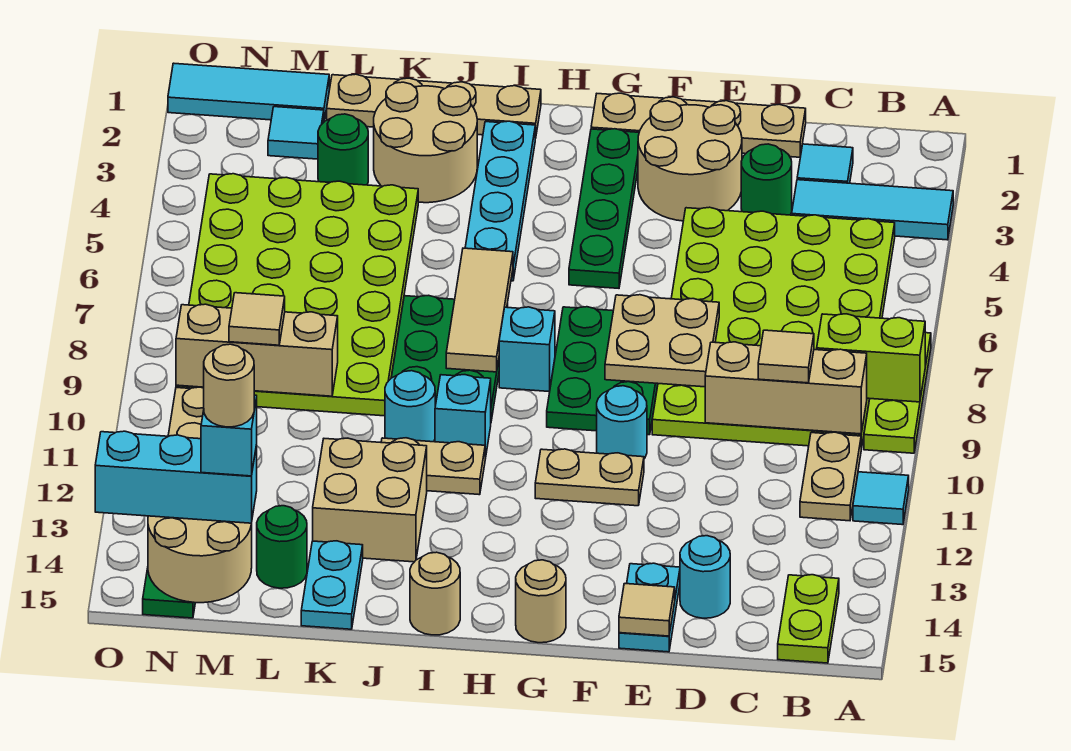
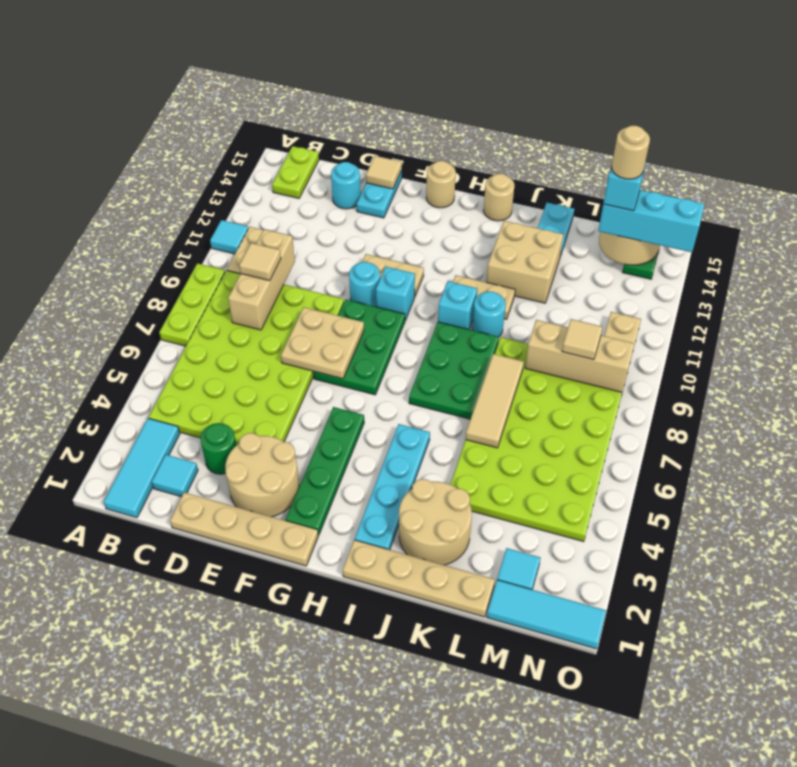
cyan tile A3:C3 level 1 -> cyan tile B1:B3 level 1
lime brick A8:B8 level 2 -> none
tan brick B9:D9 level 2 -> tan brick C8:C10 level 2
cyan brick H8 level 1 -> cyan brick G10 level 1
tan tile I6:I8 level 2 -> tan tile K6:K8 level 2
green round brick L3 level 1 -> none
green round brick L14 level 1 -> none

